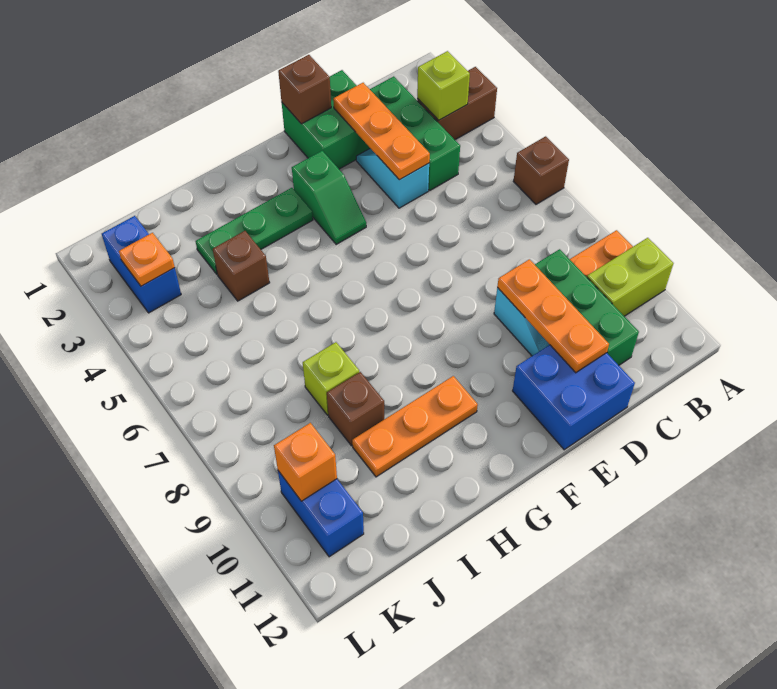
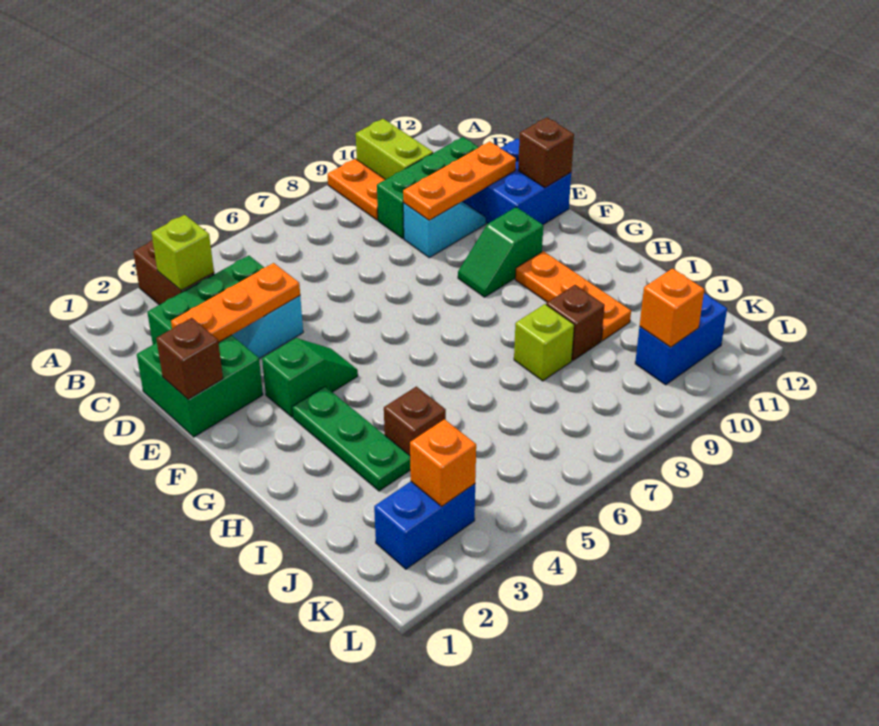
brown brick A6 level 1 -> brown brick E12 level 2
none -> green slope F9:F10 level 1 top 10
orange plate K3 level 2 -> orange brick K3 level 2

